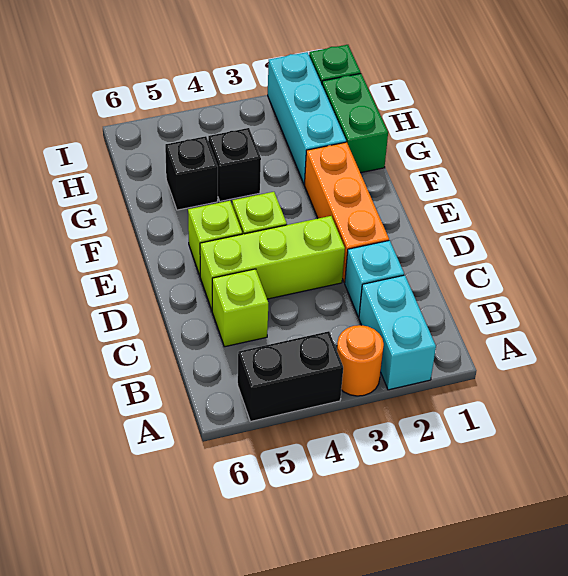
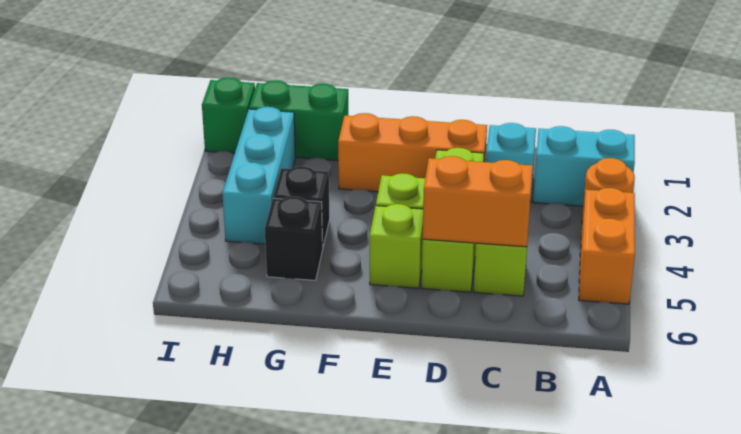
black brick A4:A5 level 1 -> orange brick A4:A5 level 1
none -> orange brick C5:D5 level 2
cyan brick G2:I2 level 1 -> cyan brick H2:H4 level 1

